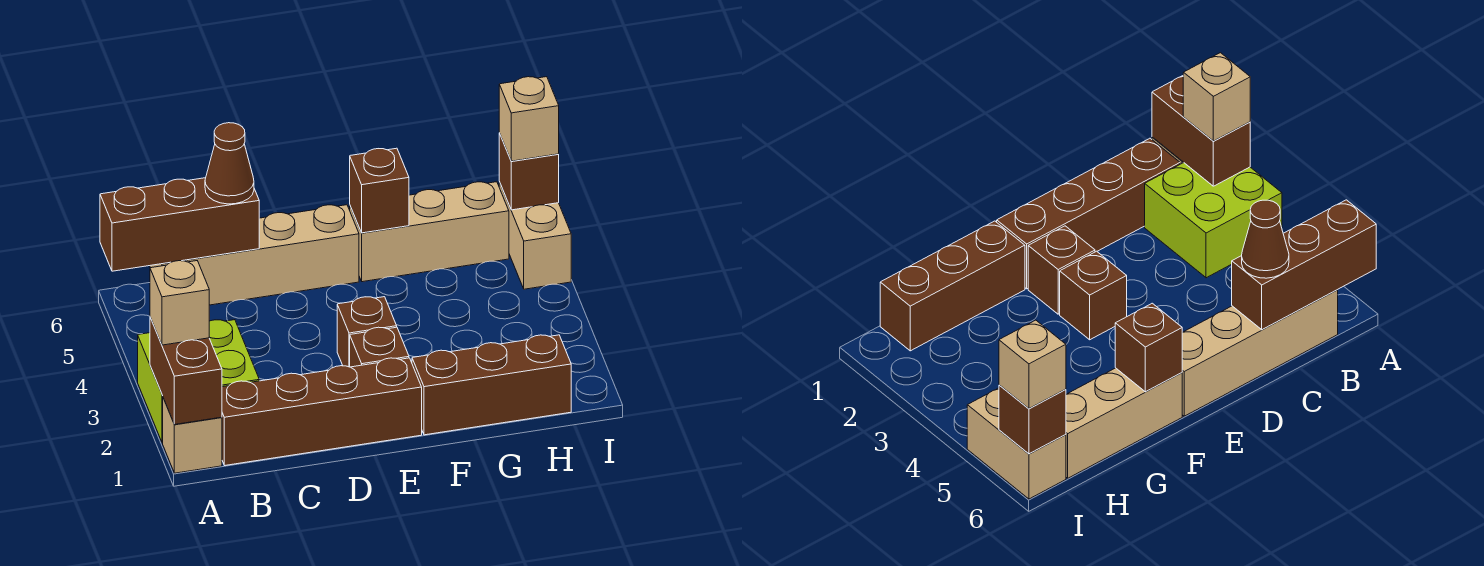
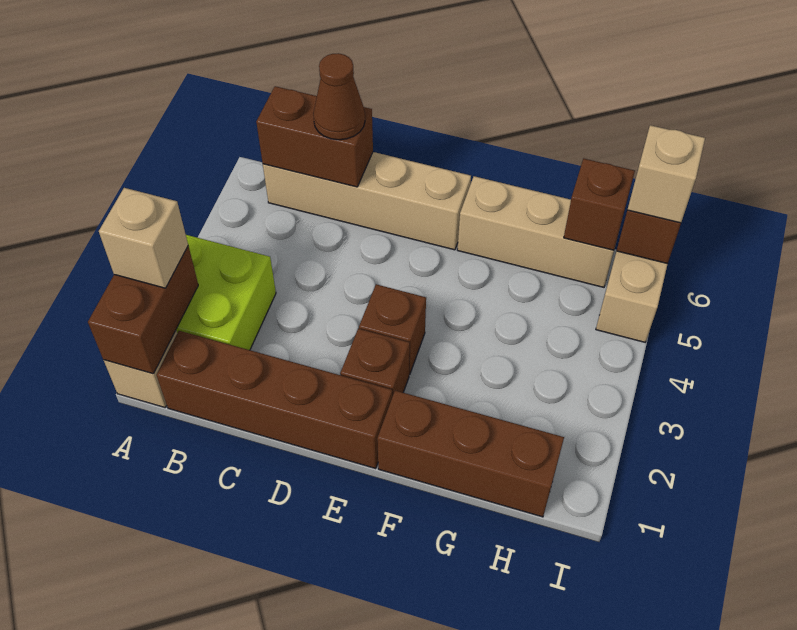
brown brick A6:C6 level 2 -> brown brick B6:C6 level 2
brown brick F6 level 2 -> brown brick H6 level 2

